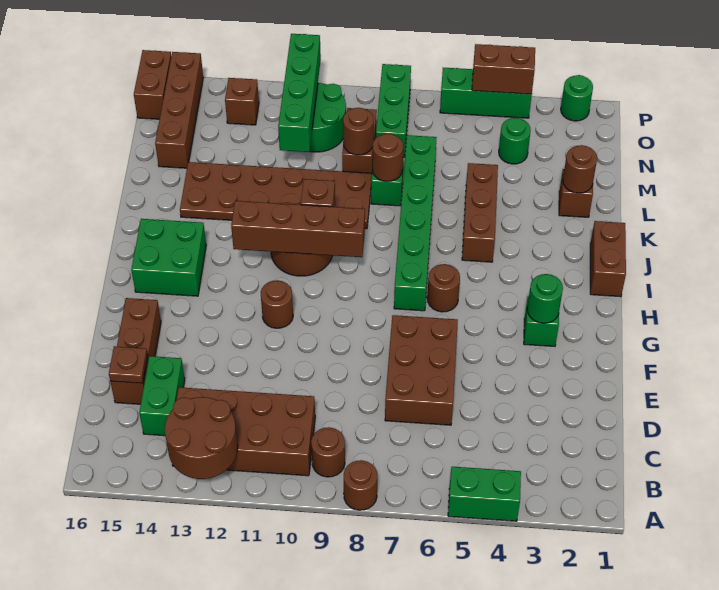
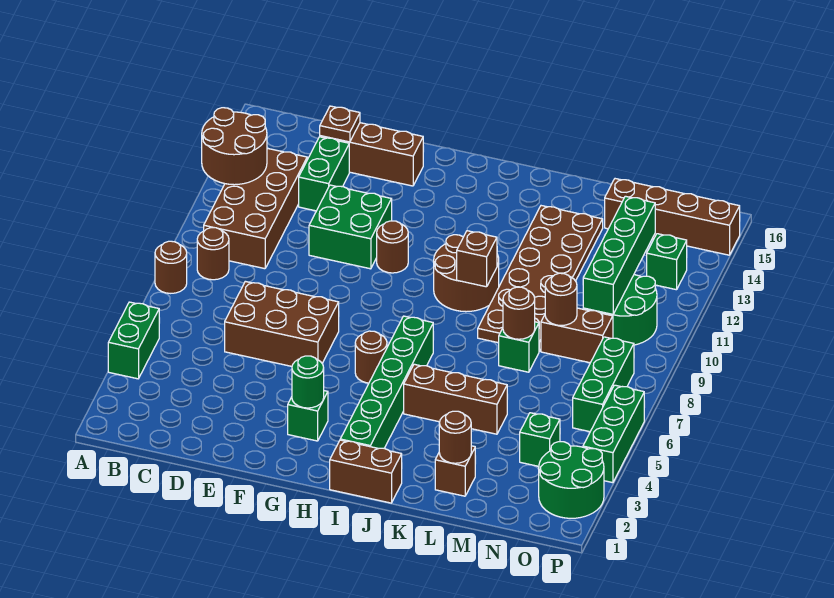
green brick C14:D14 level 1 -> green brick D13:D14 level 1
green brick H7:M7 level 1 -> green brick I2:I7 level 1
green brick H14:I15 level 1 -> green brick E11:F12 level 1
brown brick I9:I12 level 2 -> none
green brick M11:P11 level 2 -> green brick N10:N13 level 2
green round brick N4 level 1 -> green brick N4 level 1
green brick N8:P8 level 1 -> green brick O6:O8 level 1
brown brick O13 level 1 -> green brick O13 level 1
brown brick O16:P16 level 1 -> none
green round brick P2 level 1 -> green round brick O2:P3 level 1
brown brick P4:P5 level 2 -> none

